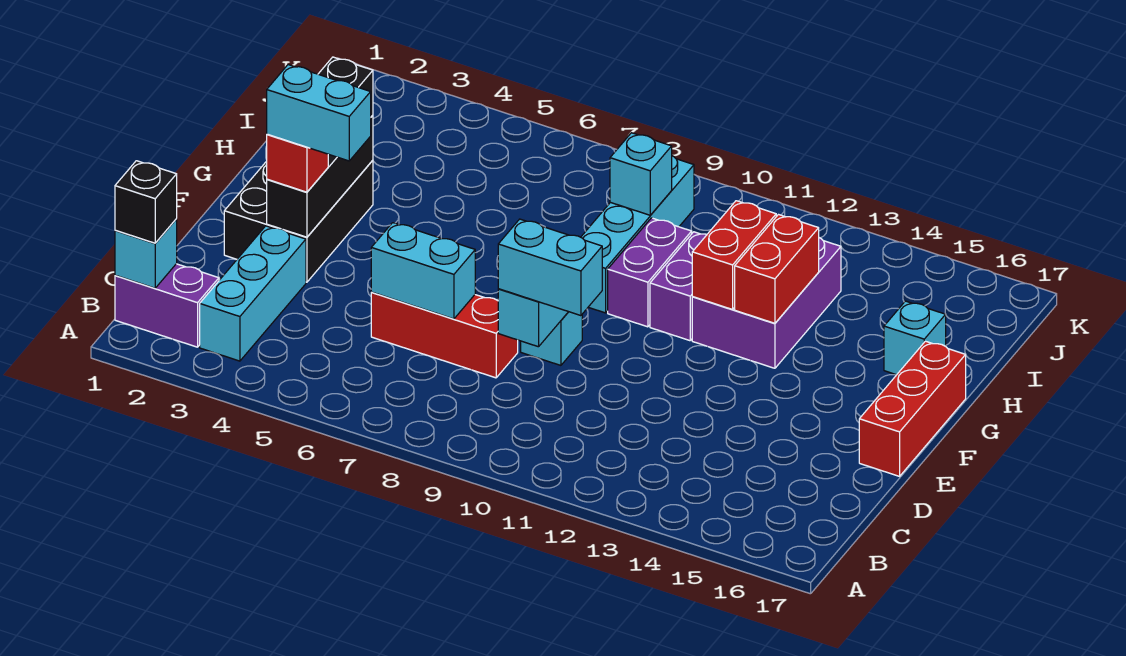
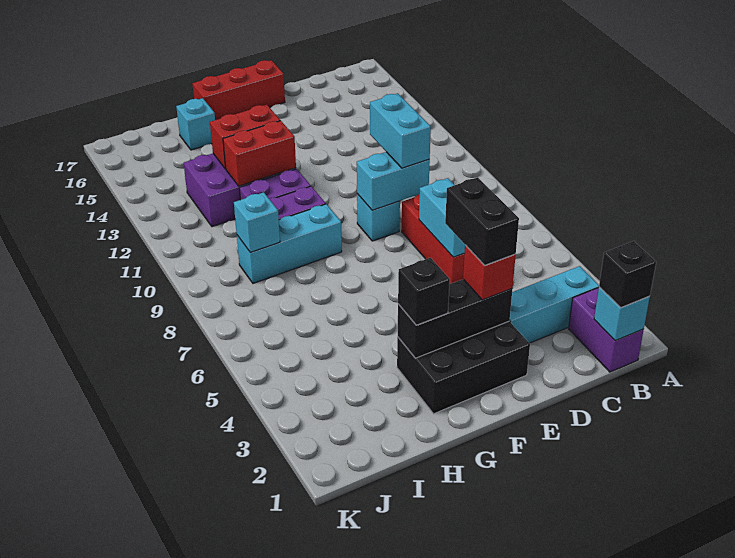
cyan brick E3:E4 level 4 -> black brick E3:E4 level 4
cyan brick G9:J9 level 1 -> cyan brick G9:I9 level 1

